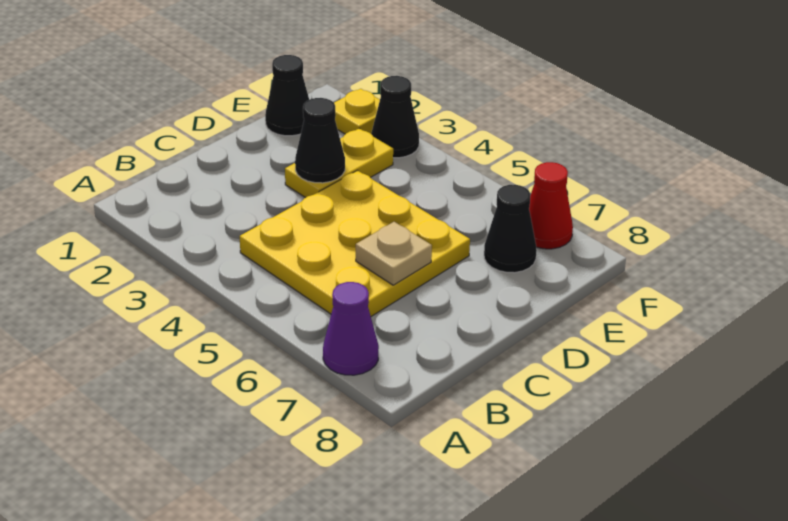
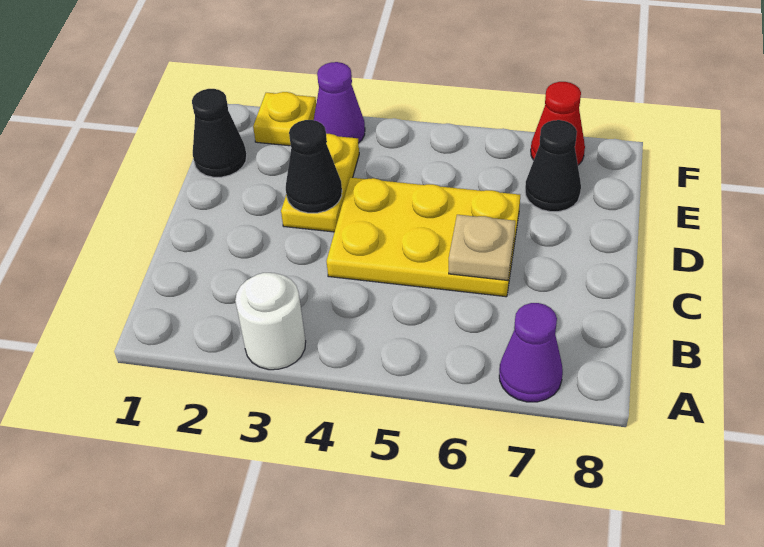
none -> white round brick A3 level 1
yellow plate B4:D6 level 1 -> yellow plate C4:D6 level 1
black cone F3 level 1 -> purple cone F3 level 1

